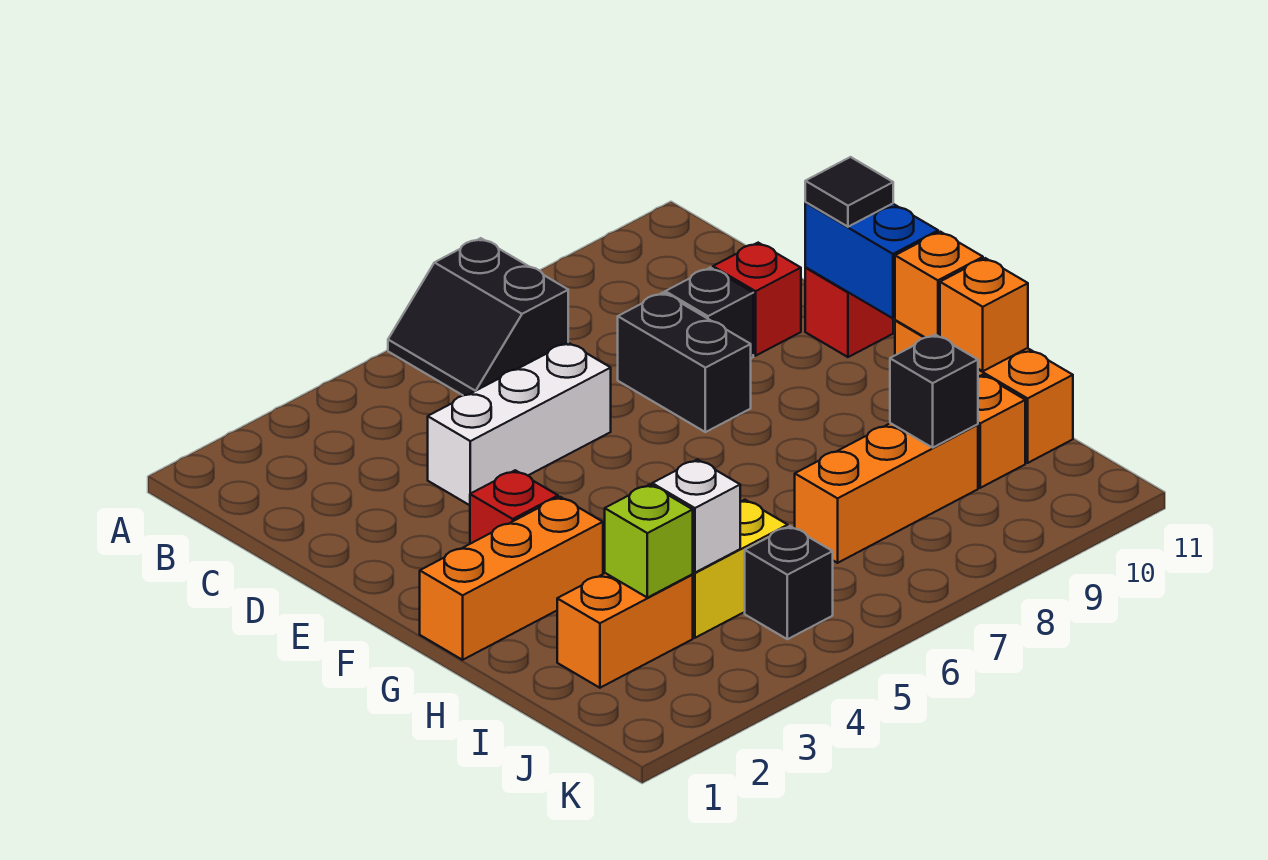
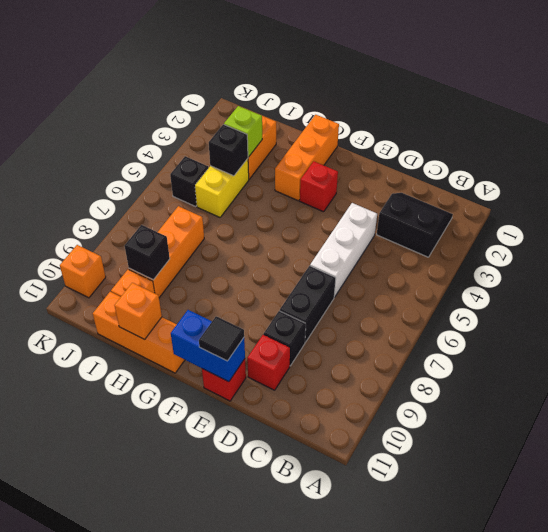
black slope A6:B7 level 1 top 7 -> black slope B2:C3 level 1 top 3
black brick D8:E8 level 1 -> black brick D7:D8 level 1
orange brick G11 level 2 -> orange brick K10 level 1
white brick I4 level 2 -> black brick I4 level 2

